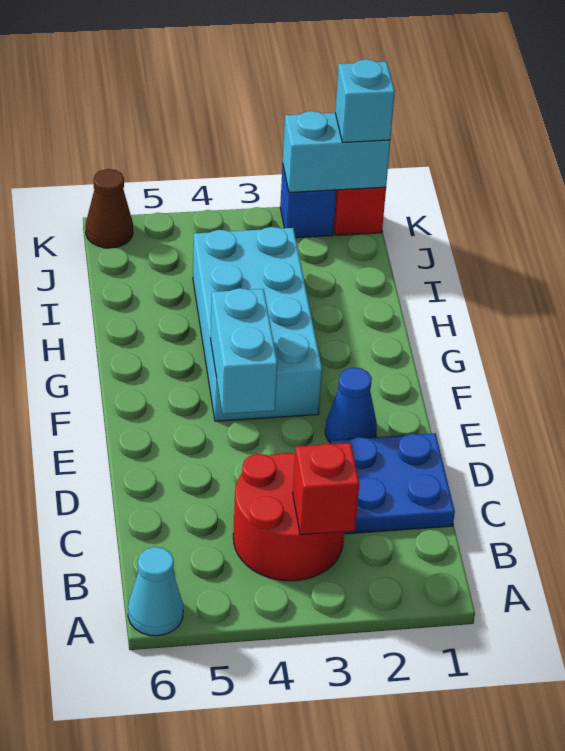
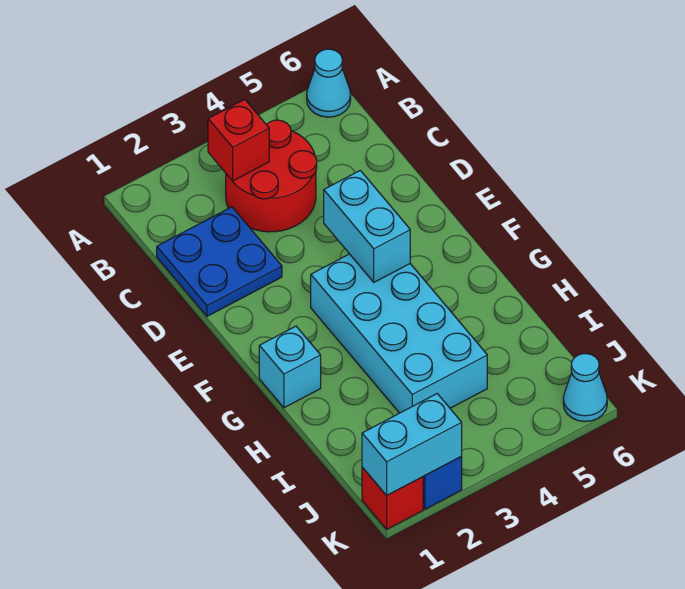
blue cone E2 level 1 -> none
cyan brick K1 level 3 -> cyan brick G1 level 1
brown cone K6 level 1 -> cyan cone K6 level 1

